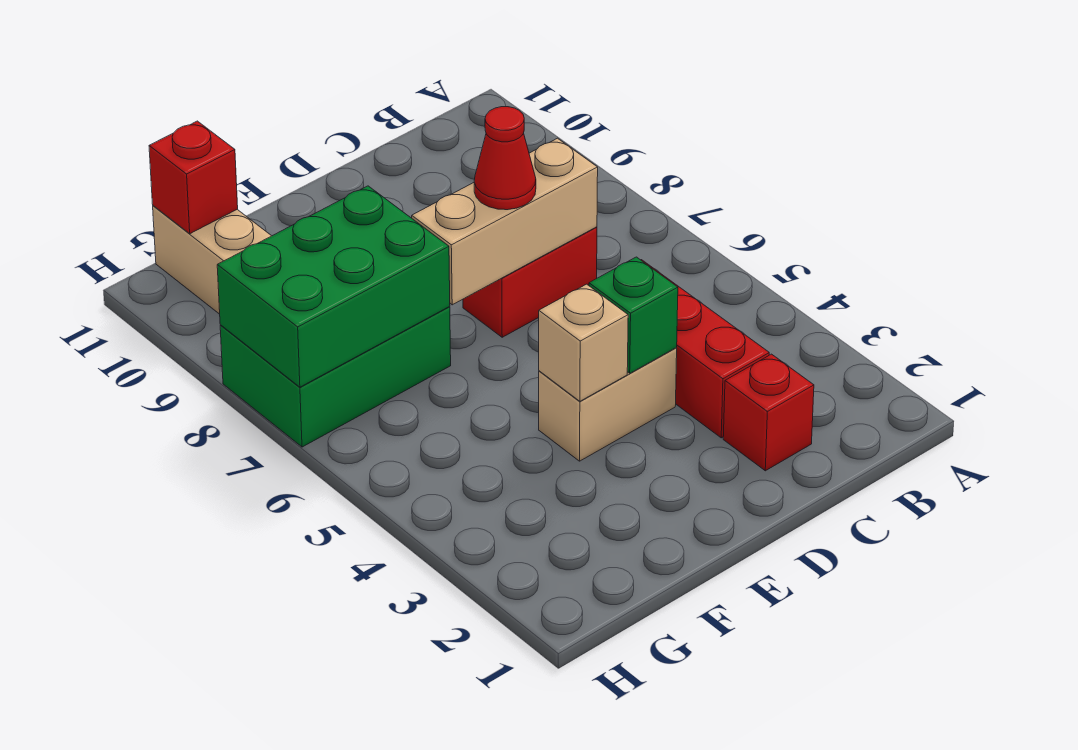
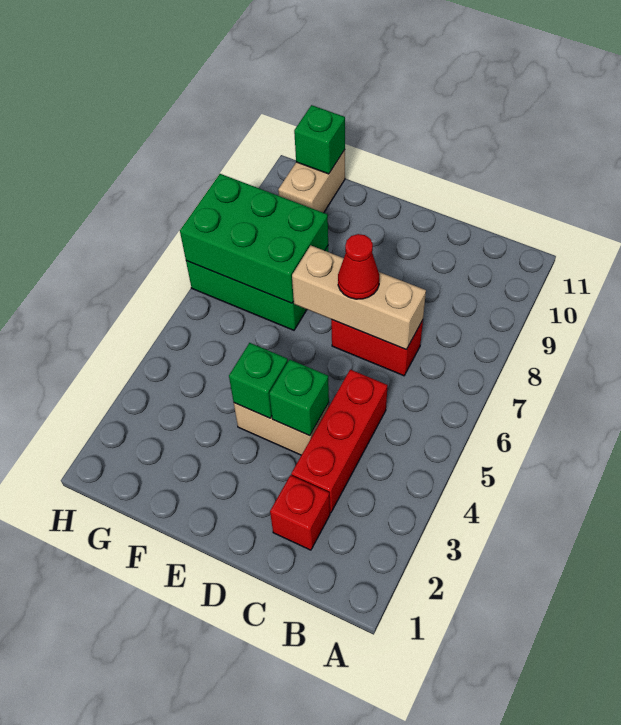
tan brick E4 level 2 -> green brick E4 level 2
red brick G11 level 2 -> green brick G11 level 2

